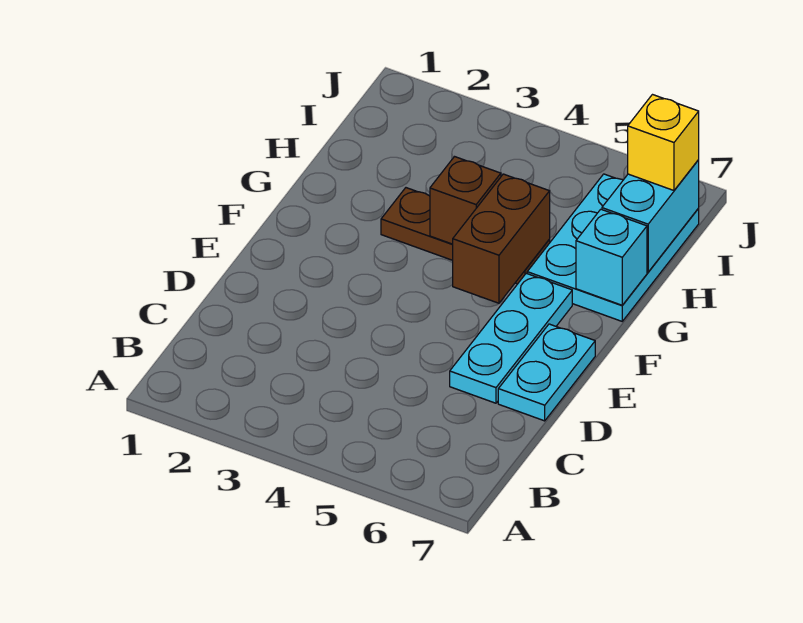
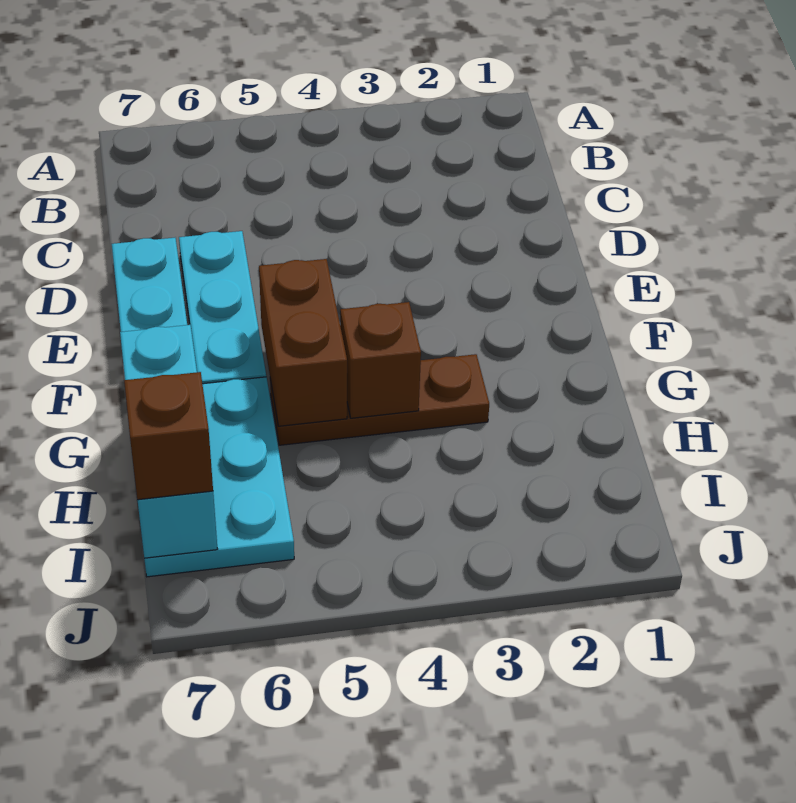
yellow brick I7 level 3 -> brown brick I7 level 3

